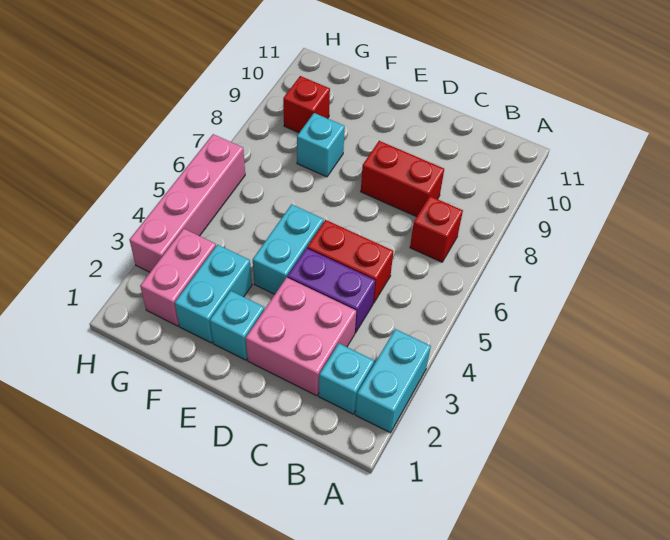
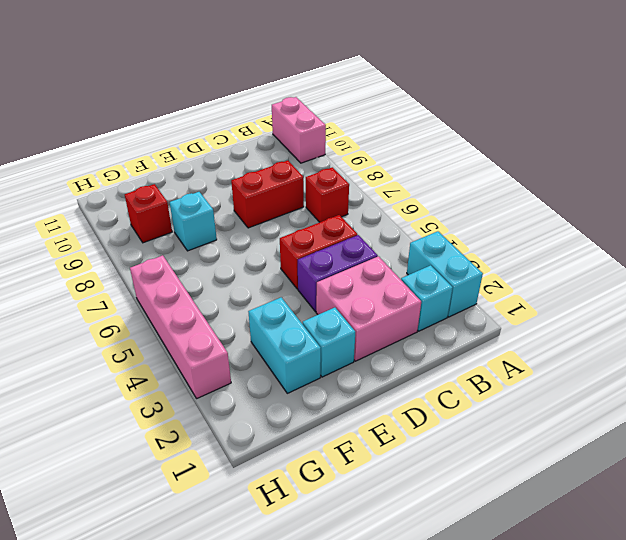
cyan brick E4:E5 level 1 -> none
pink brick G2:G3 level 1 -> pink brick A10:A11 level 1

